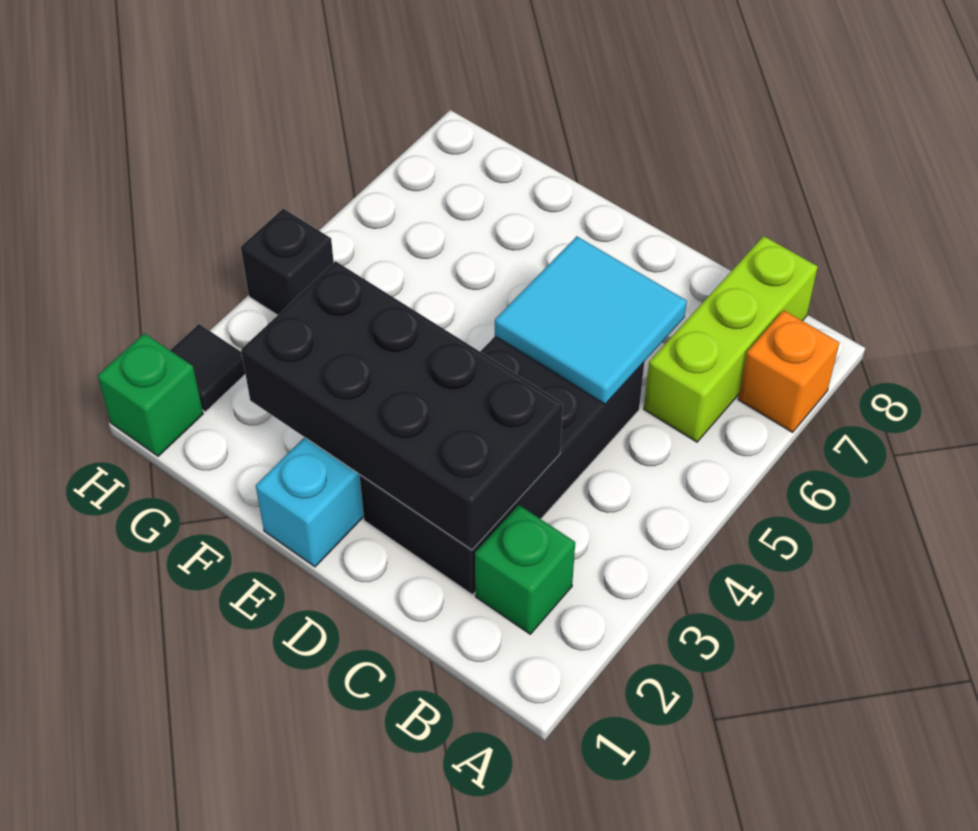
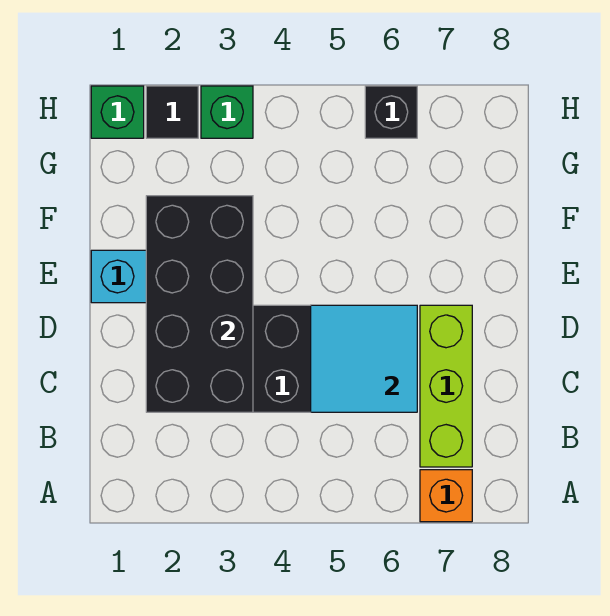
green brick B2 level 1 -> green brick H3 level 1
lime brick B6:B8 level 1 -> lime brick B7:D7 level 1
black brick H4 level 1 -> black brick H6 level 1

